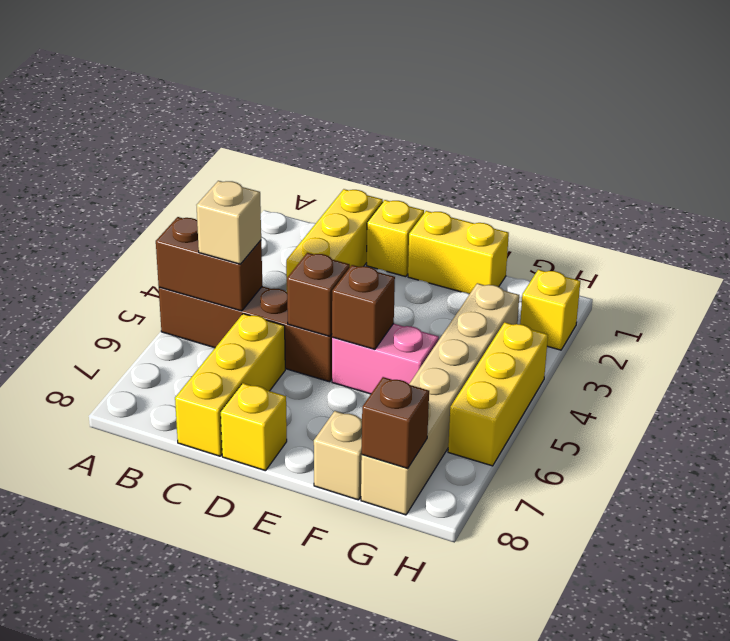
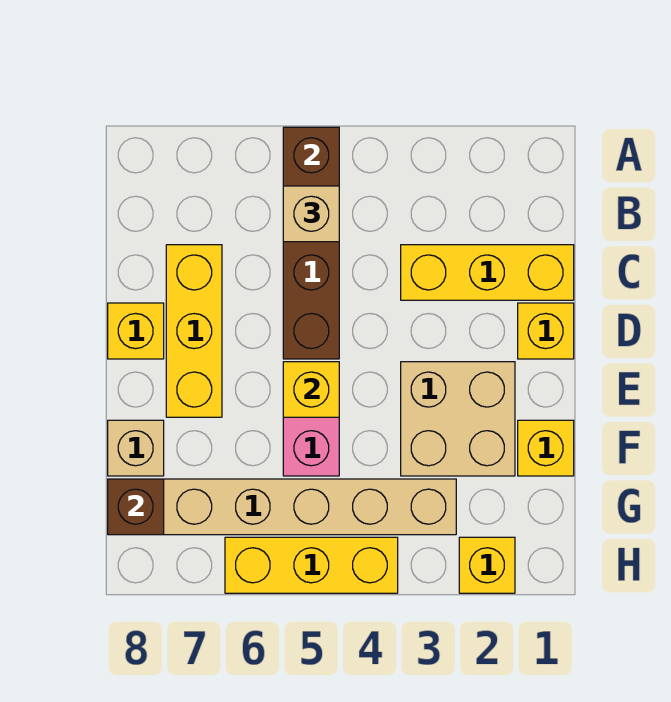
yellow brick C6:C8 level 1 -> yellow brick C7:E7 level 1
brown brick D5 level 2 -> none
yellow brick E1:F1 level 1 -> yellow brick F1 level 1
none -> tan brick E2:F3 level 1
brown brick E5 level 2 -> yellow brick E5 level 2

